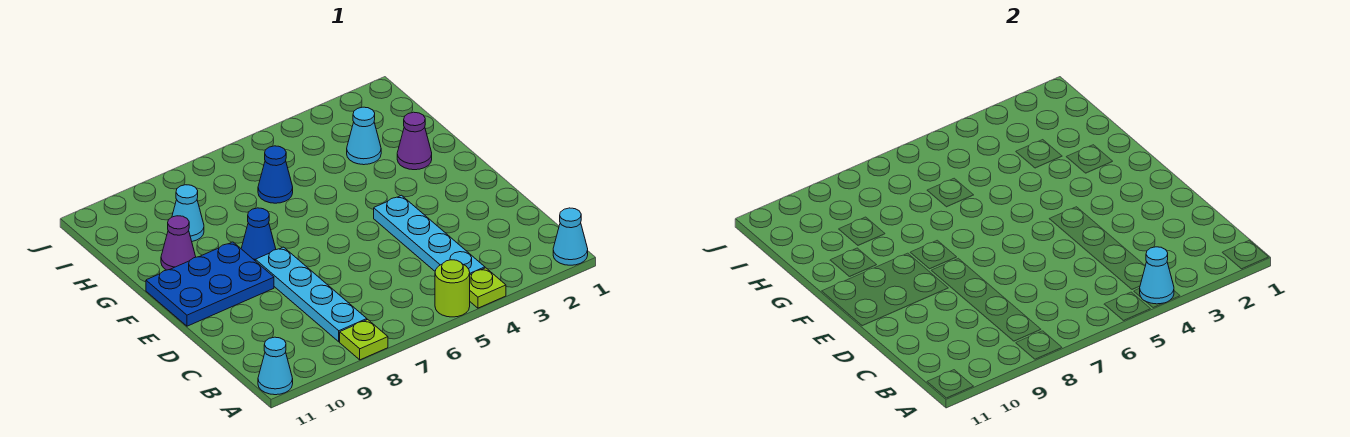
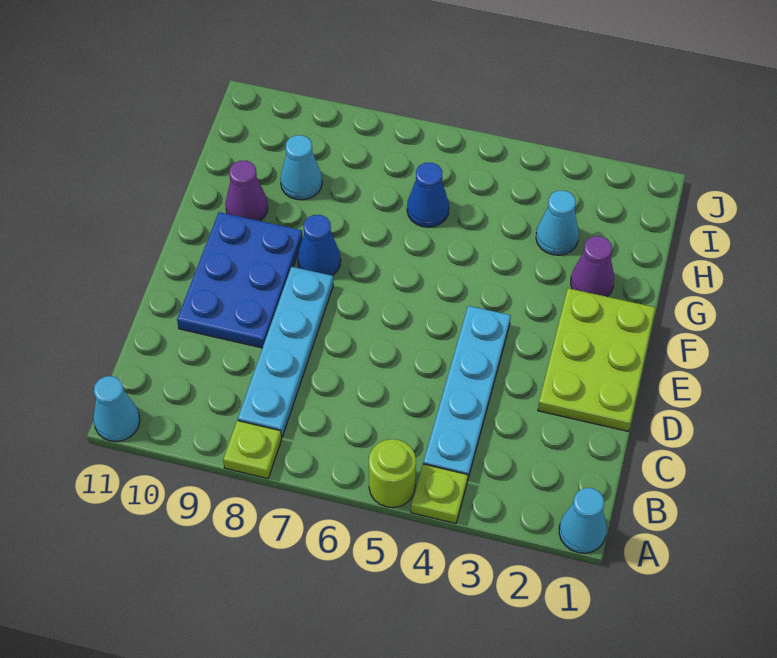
cyan cone A4 level 2 -> none
none -> lime plate D1:F2 level 1
blue plate E9:F11 level 1 -> blue plate D9:F10 level 1

